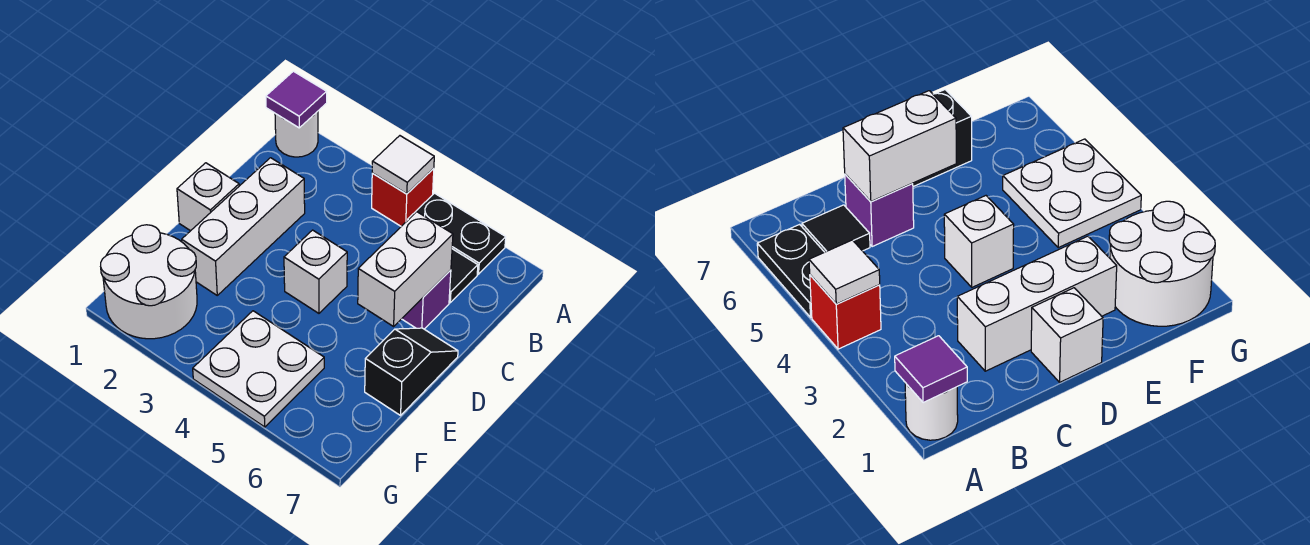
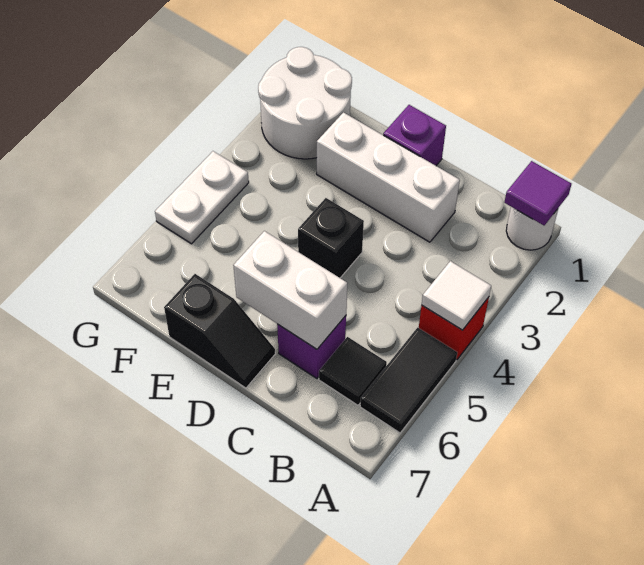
black plate A5:A6 level 1 -> black tile A5:A6 level 1
white brick D1 level 1 -> purple brick D1 level 1
white brick D4 level 1 -> black brick D4 level 1
white plate F4:G5 level 1 -> white plate G4:G5 level 1

